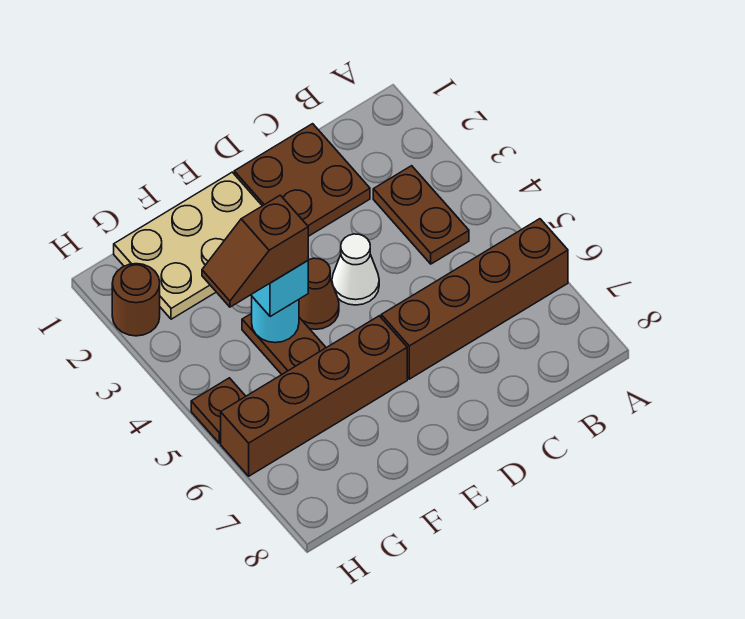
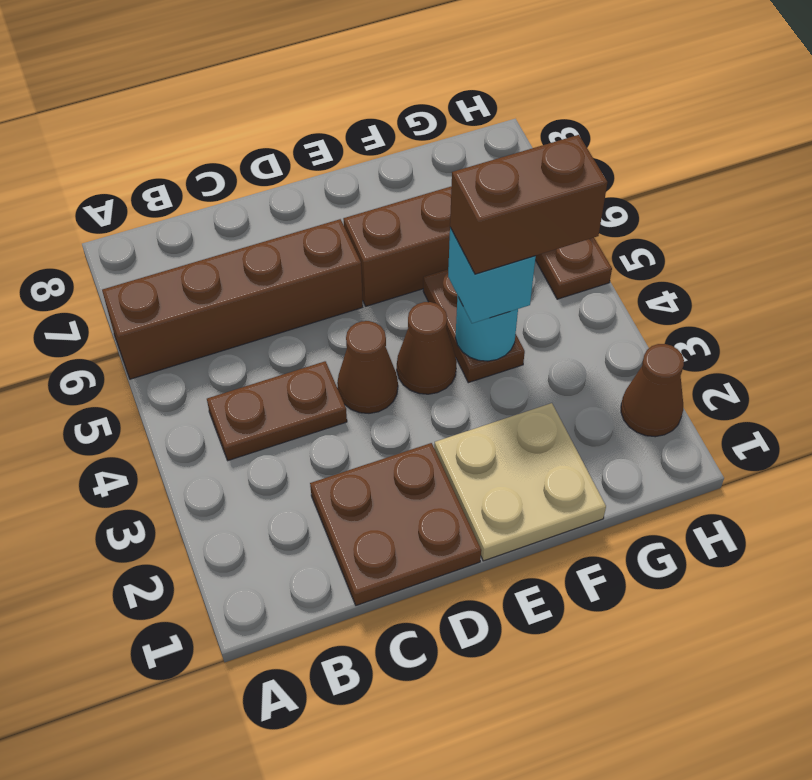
brown plate B3:B4 level 1 -> brown plate B4:C4 level 1
white cone D4 level 1 -> brown cone D4 level 1
tan plate E1:G2 level 1 -> tan plate E1:F2 level 1
brown slope F4:G4 level 4 top F -> brown brick F4:G4 level 4
brown round brick H2 level 1 -> brown cone H2 level 1

